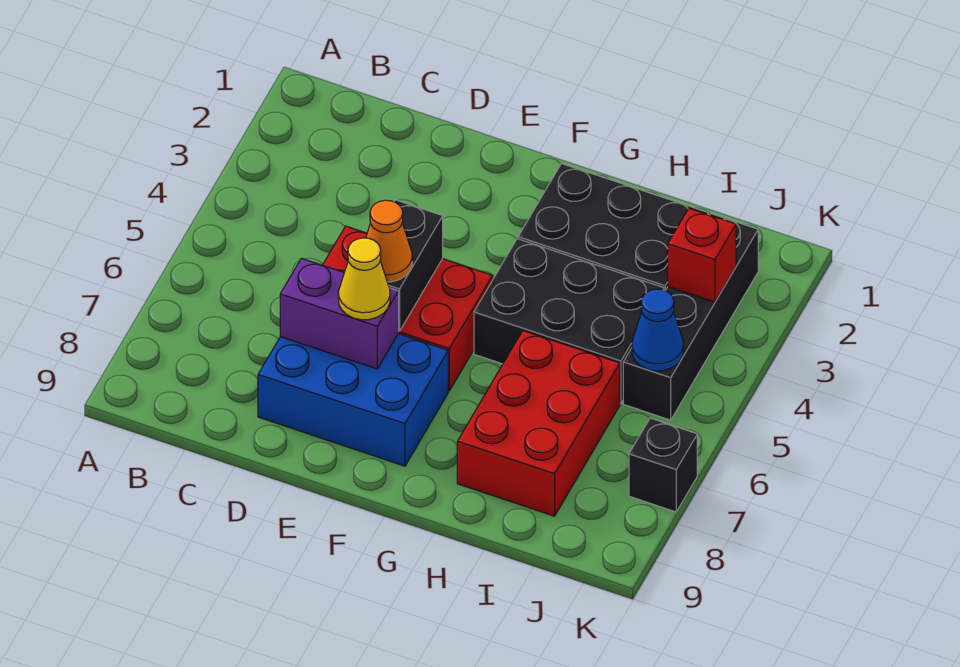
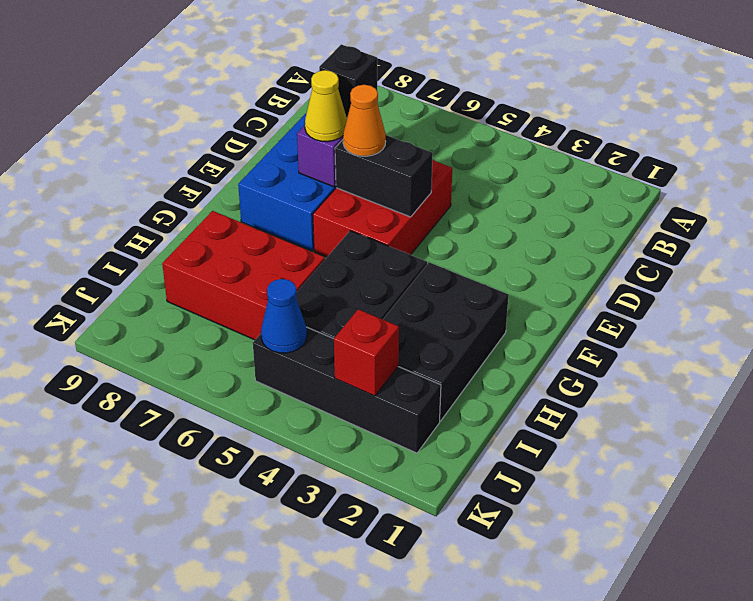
black brick K7 level 1 -> black brick D7 level 3

